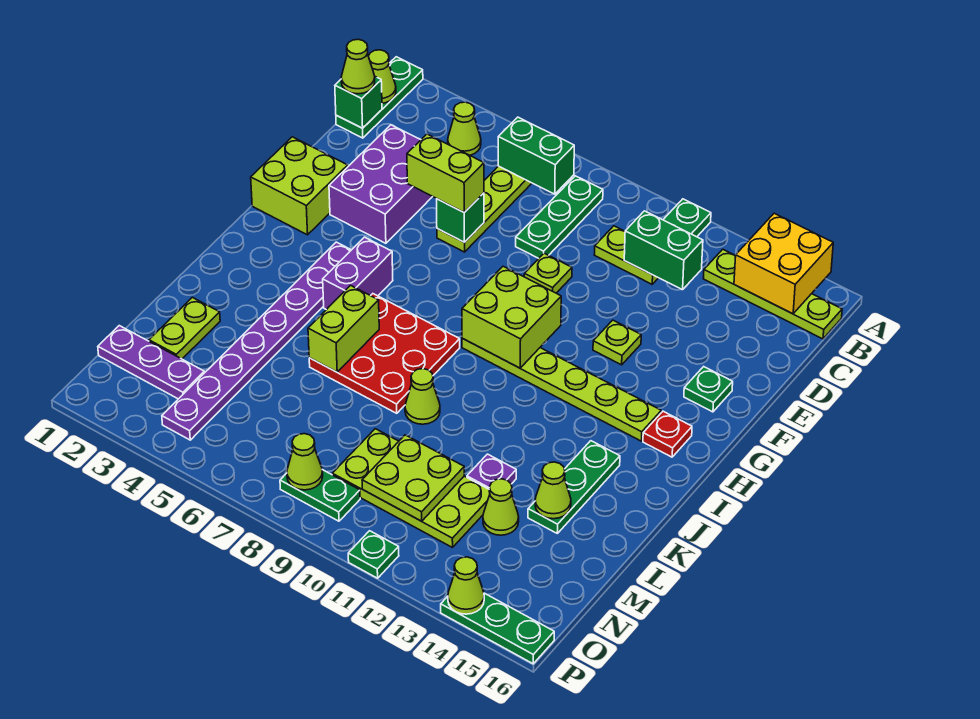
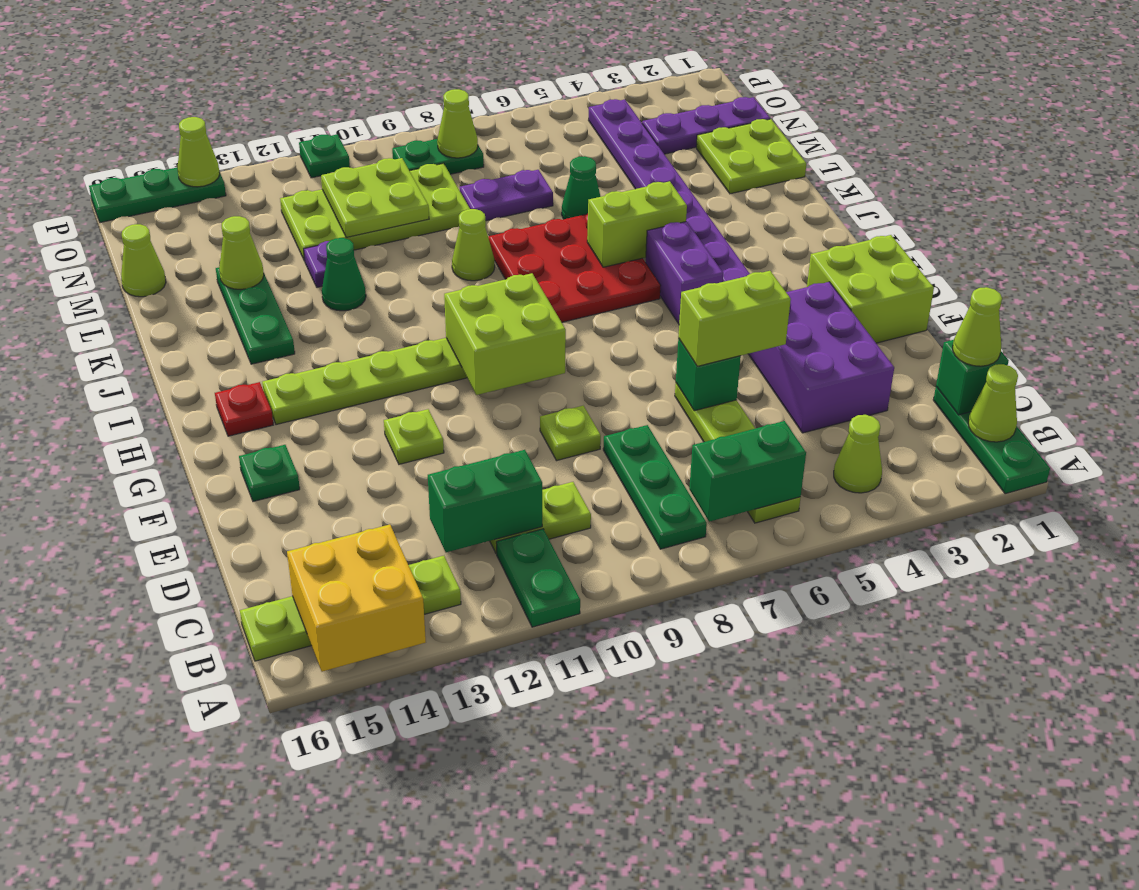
lime brick J6:K6 level 2 -> lime brick J5:J6 level 2
none -> green cone K12 level 1
lime plate L2:M2 level 1 -> lime plate L1:M2 level 1
none -> green cone L6 level 1
none -> purple plate M7:M8 level 1
lime cone M13 level 1 -> lime cone M16 level 1

